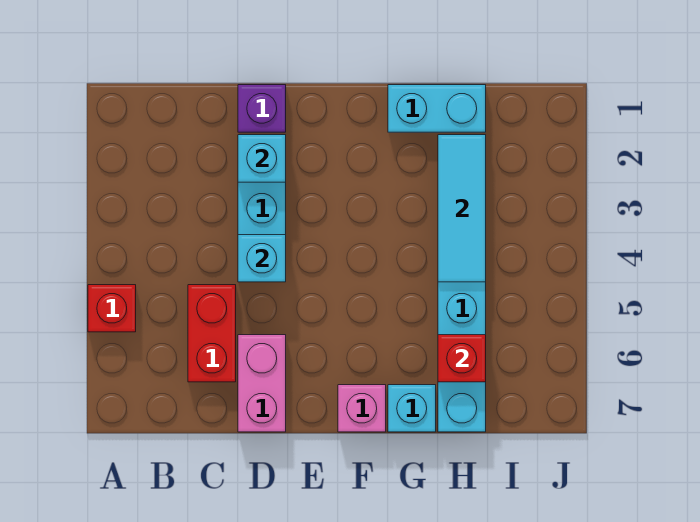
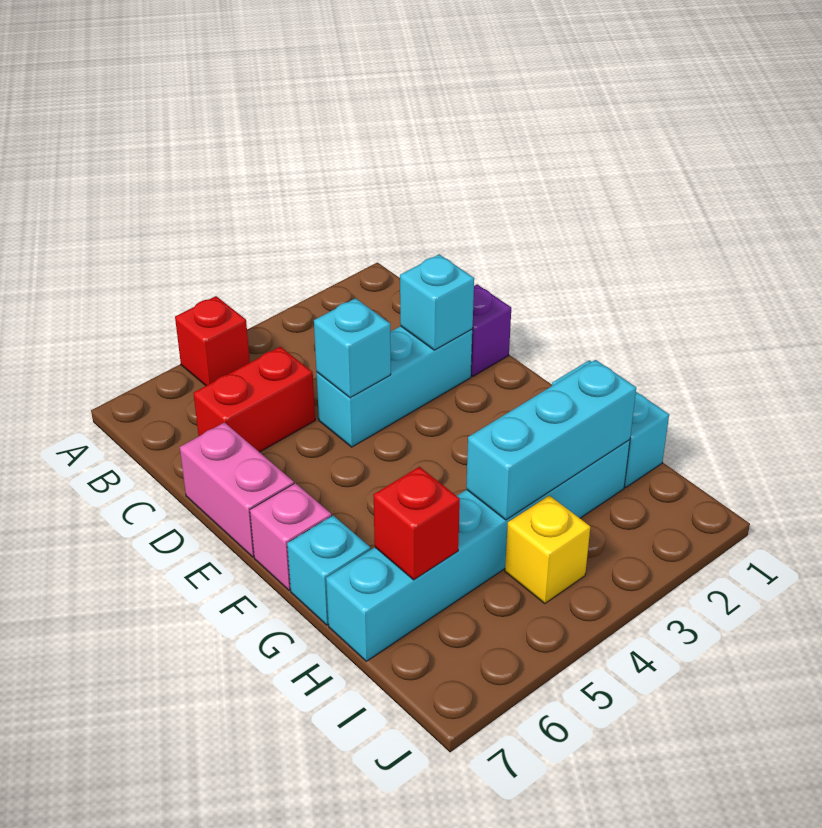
pink brick D6:D7 level 1 -> pink brick D7:E7 level 1
cyan tile H2:H4 level 2 -> cyan brick H2:H4 level 2
none -> yellow brick I4 level 1

